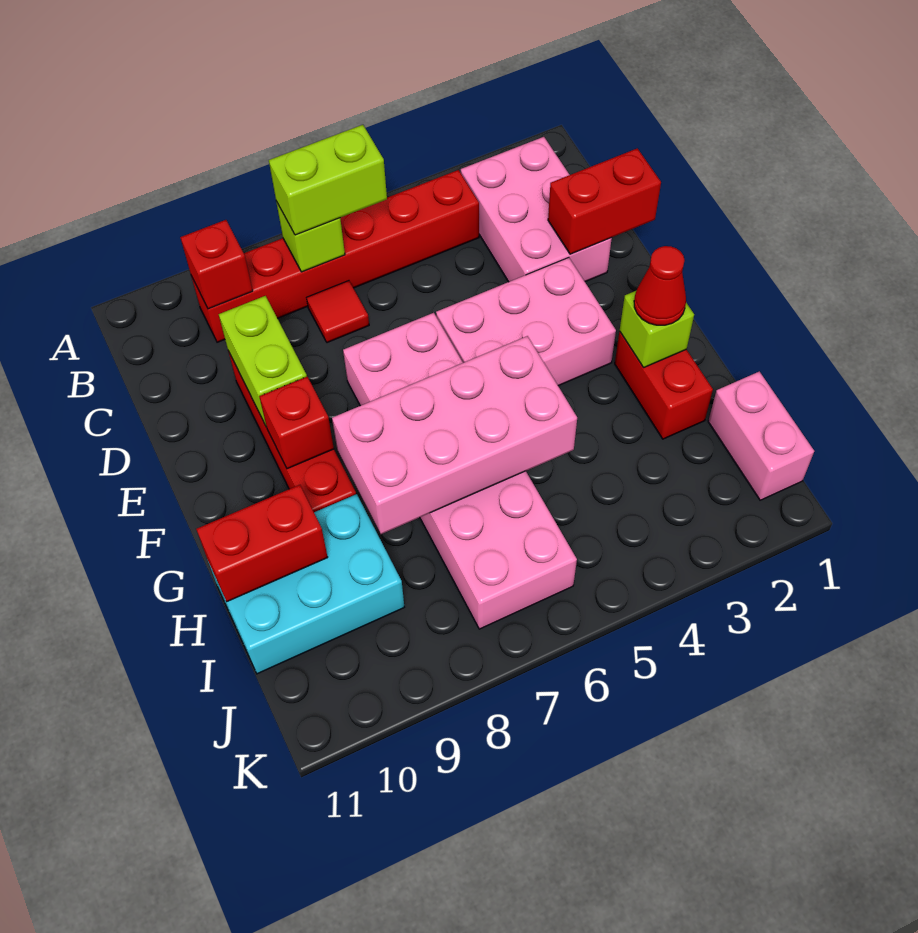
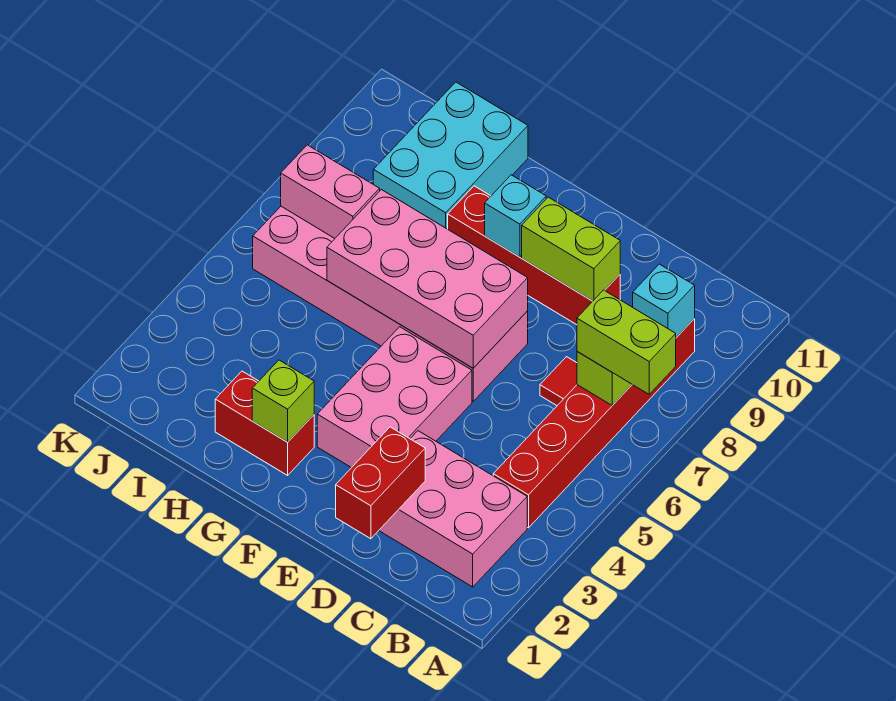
lime brick B6:B7 level 3 -> lime brick A7:B7 level 3
red brick B9 level 2 -> cyan brick B9 level 2
red brick F9 level 2 -> cyan brick F9 level 2
red cone G2 level 3 -> none
pink brick G5:H8 level 2 -> pink brick E6:H7 level 2
red brick H10:H11 level 2 -> none
pink brick I1:J1 level 1 -> pink brick I7:J7 level 2

